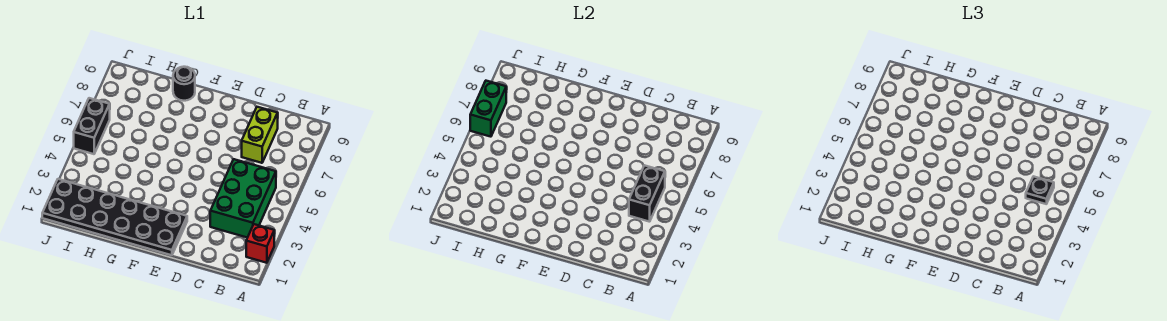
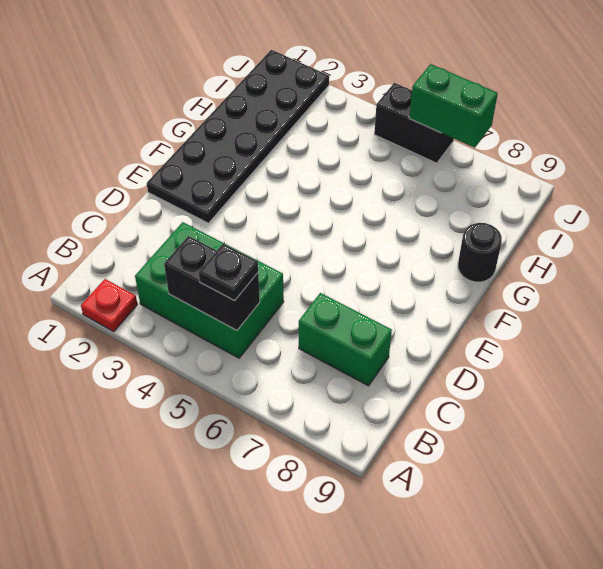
red brick A2 level 1 -> red plate A2 level 1
lime brick C7:C8 level 1 -> green brick C7:C8 level 1

